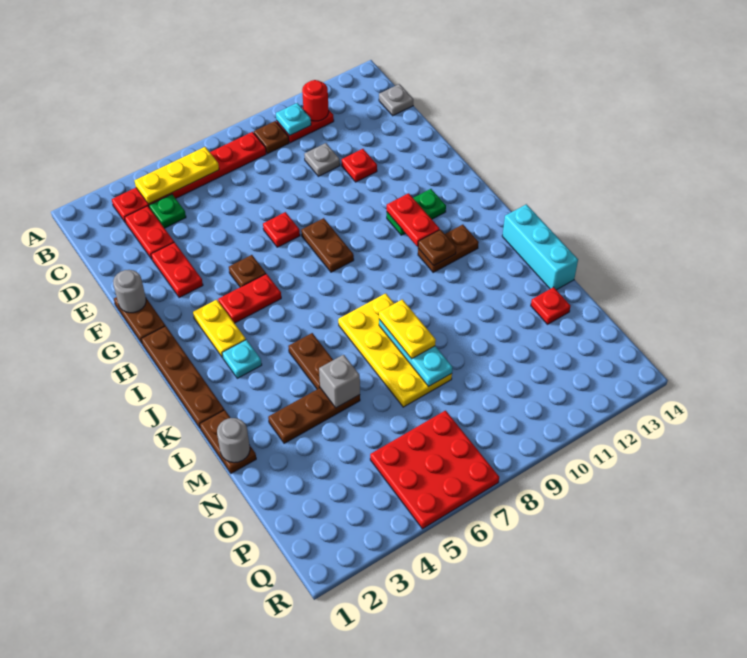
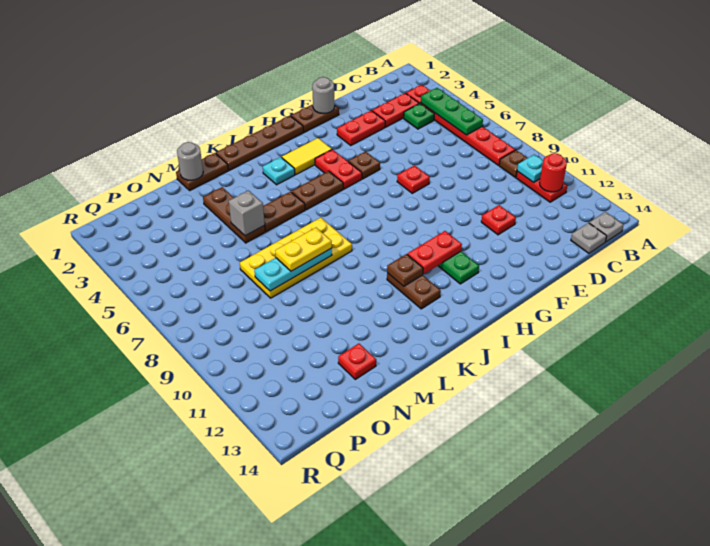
yellow plate B4:B6 level 2 -> green plate B4:B6 level 2
grey plate D10 level 1 -> grey plate B14 level 1
brown plate G8:H8 level 1 -> brown plate I5:J5 level 1
yellow plate H3:I3 level 1 -> yellow tile H3:I3 level 1
cyan brick K14:M14 level 1 -> none
red plate P5:R7 level 1 -> none

